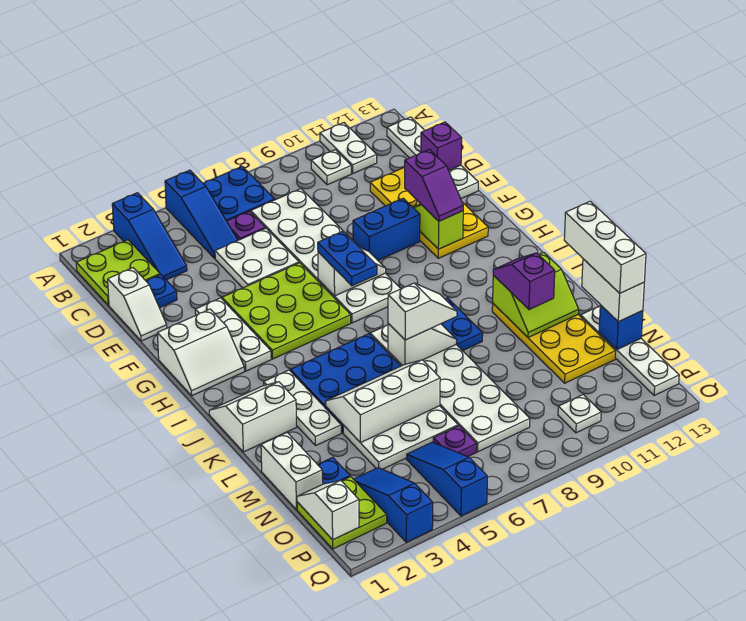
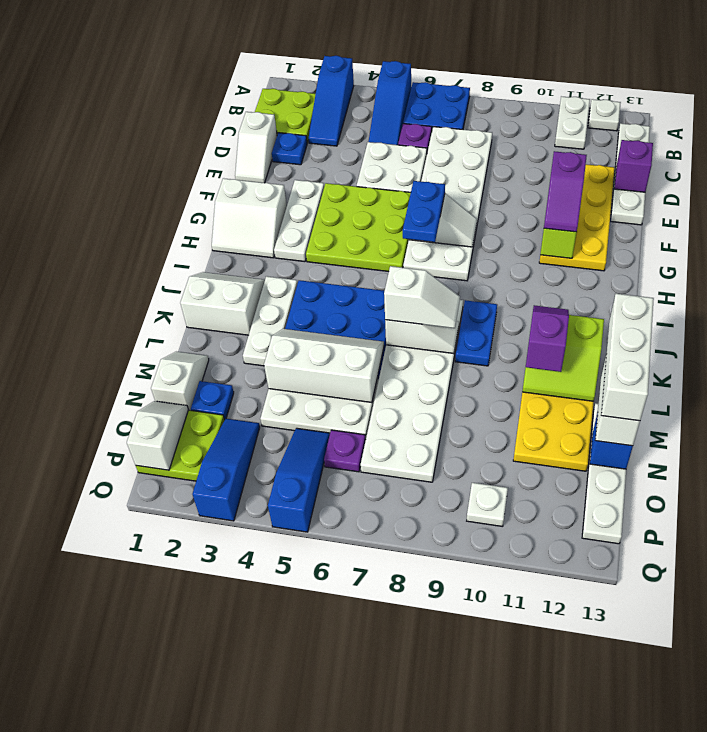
white plate B10 level 1 -> white plate A12 level 1
blue brick F9:F10 level 1 -> none
white brick M1:N1 level 1 -> white slope M1:N1 level 1 top N

